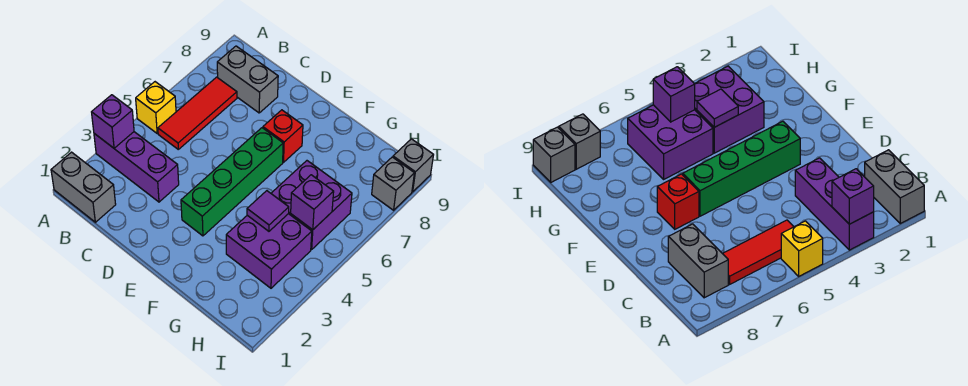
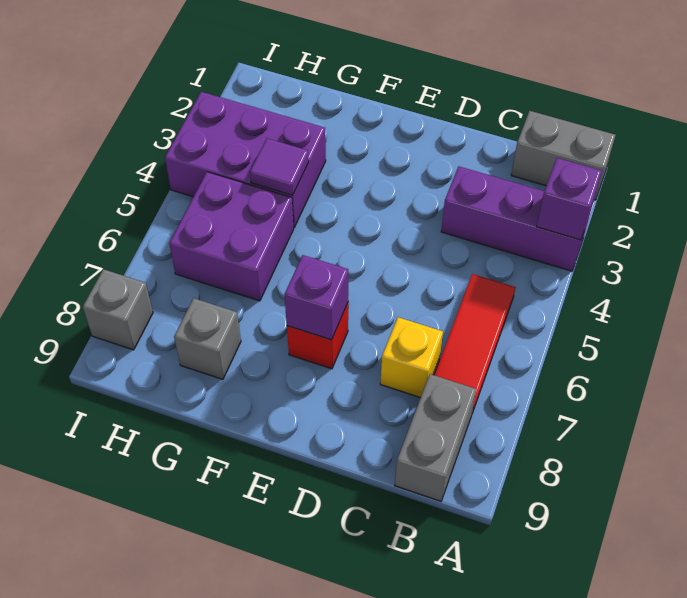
yellow brick A5 level 1 -> yellow brick C7 level 1
grey brick B8:C8 level 1 -> grey brick B8:B9 level 1
green brick E3:E6 level 1 -> none
purple brick G3:H4 level 1 -> purple brick G3:I4 level 1
purple brick H5 level 2 -> purple brick E7 level 2
grey brick I9 level 1 -> grey brick G8 level 1

